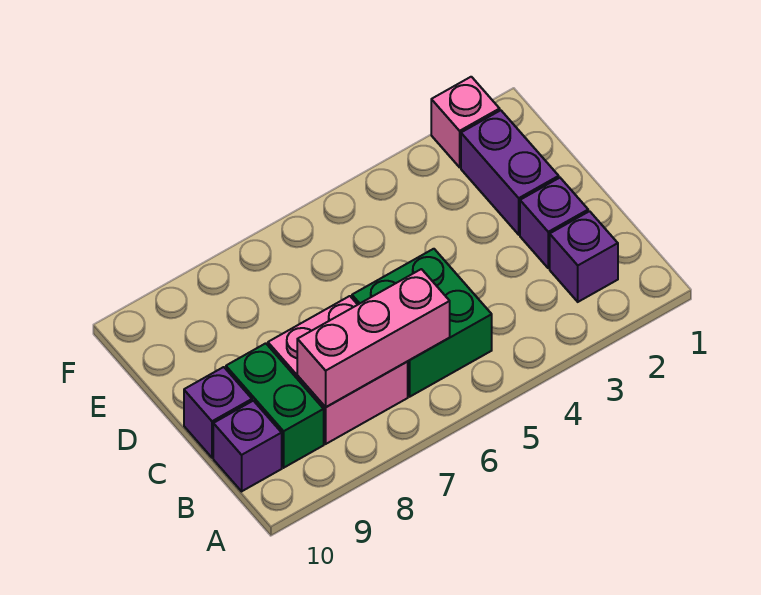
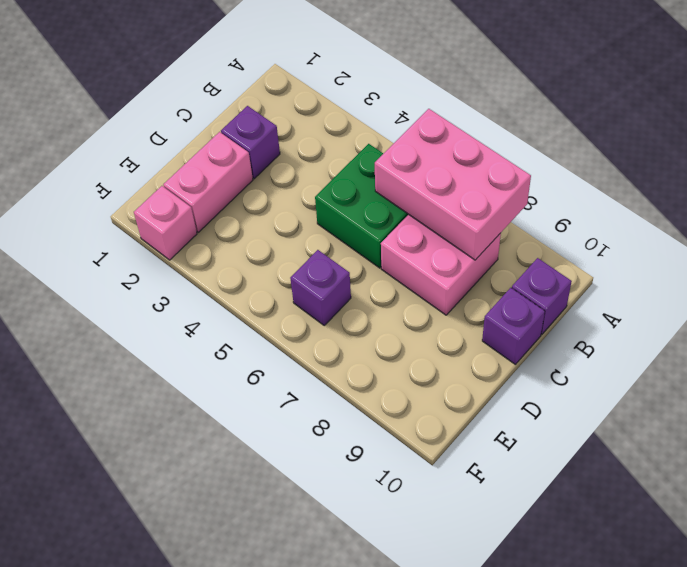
purple brick B2 level 1 -> purple brick E6 level 1
pink brick B6:B8 level 2 -> pink brick A6:B8 level 2
green brick B9:C9 level 1 -> none
purple brick D2:E2 level 1 -> pink brick D2:E2 level 1

